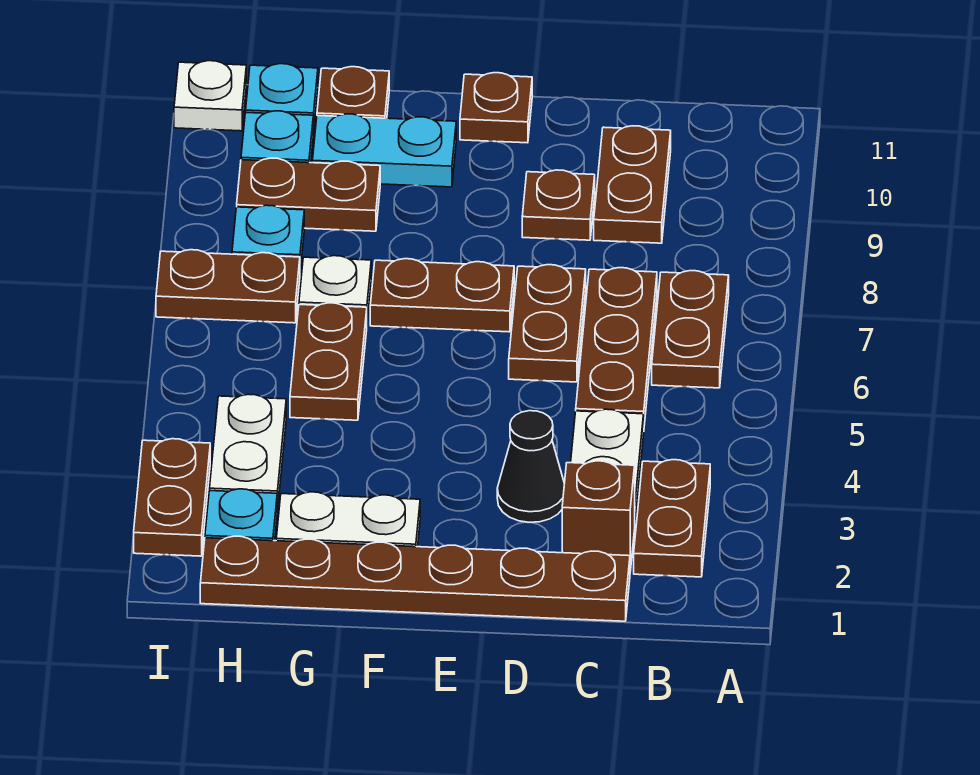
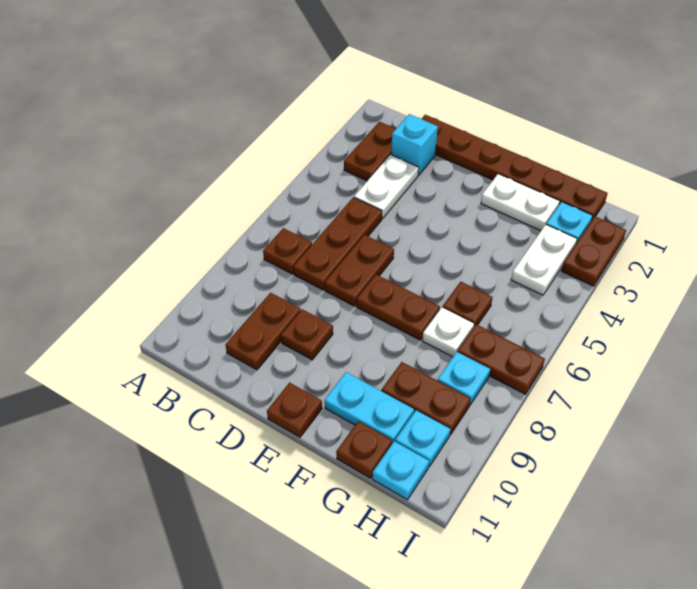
brown plate B6:B7 level 1 -> brown plate B7 level 1
brown brick C2 level 1 -> cyan brick C2 level 1
black cone D3 level 1 -> none
brown plate G5:G6 level 1 -> brown plate G6 level 1
white plate I11 level 1 -> none

